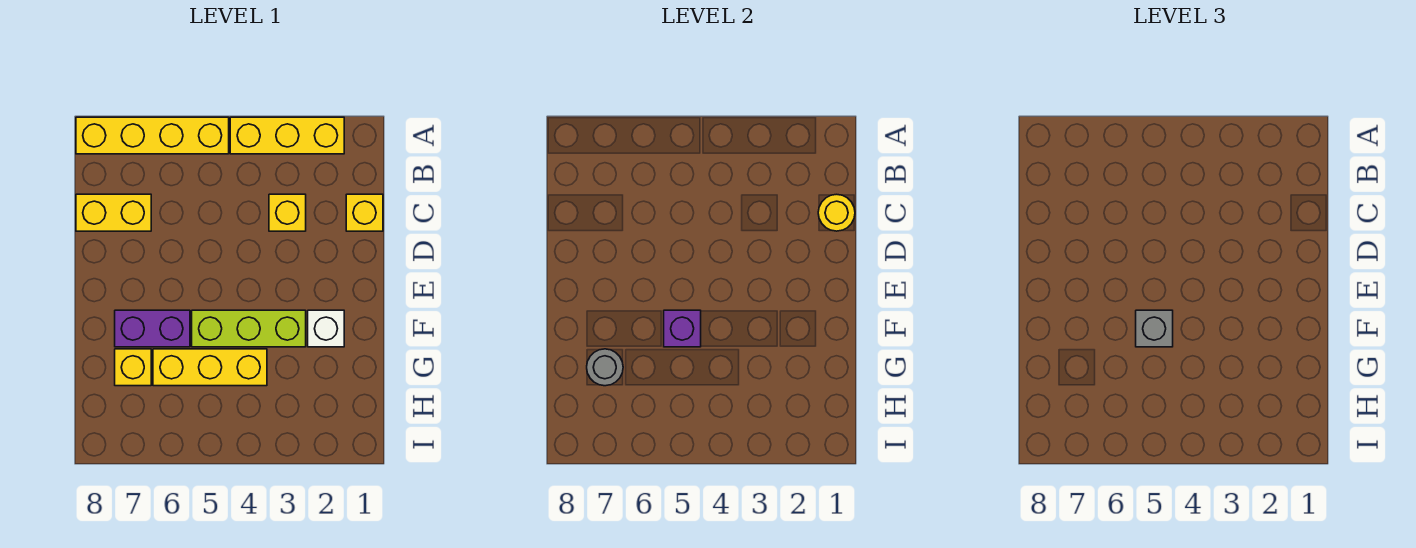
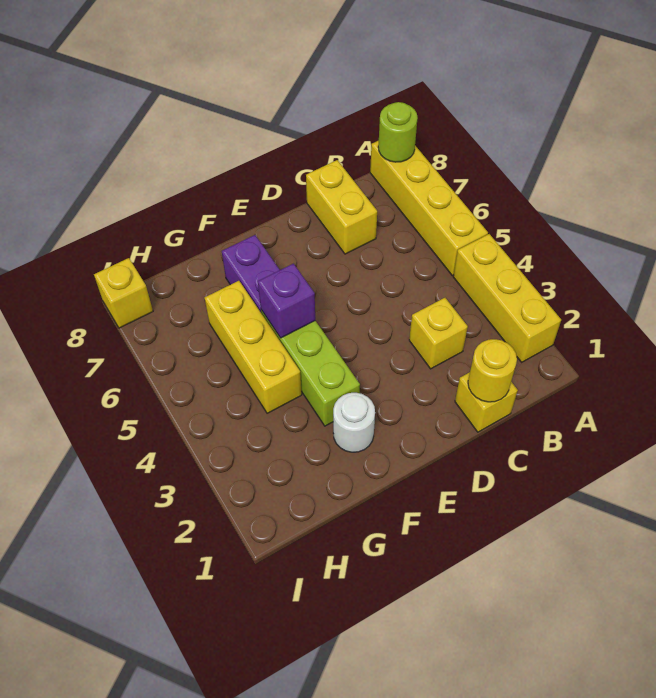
none -> lime round brick A8 level 2
white brick F2 level 1 -> white round brick F2 level 1
grey brick F5 level 3 -> none
yellow brick G7 level 1 -> yellow brick I8 level 1
grey round brick G7 level 2 -> none

